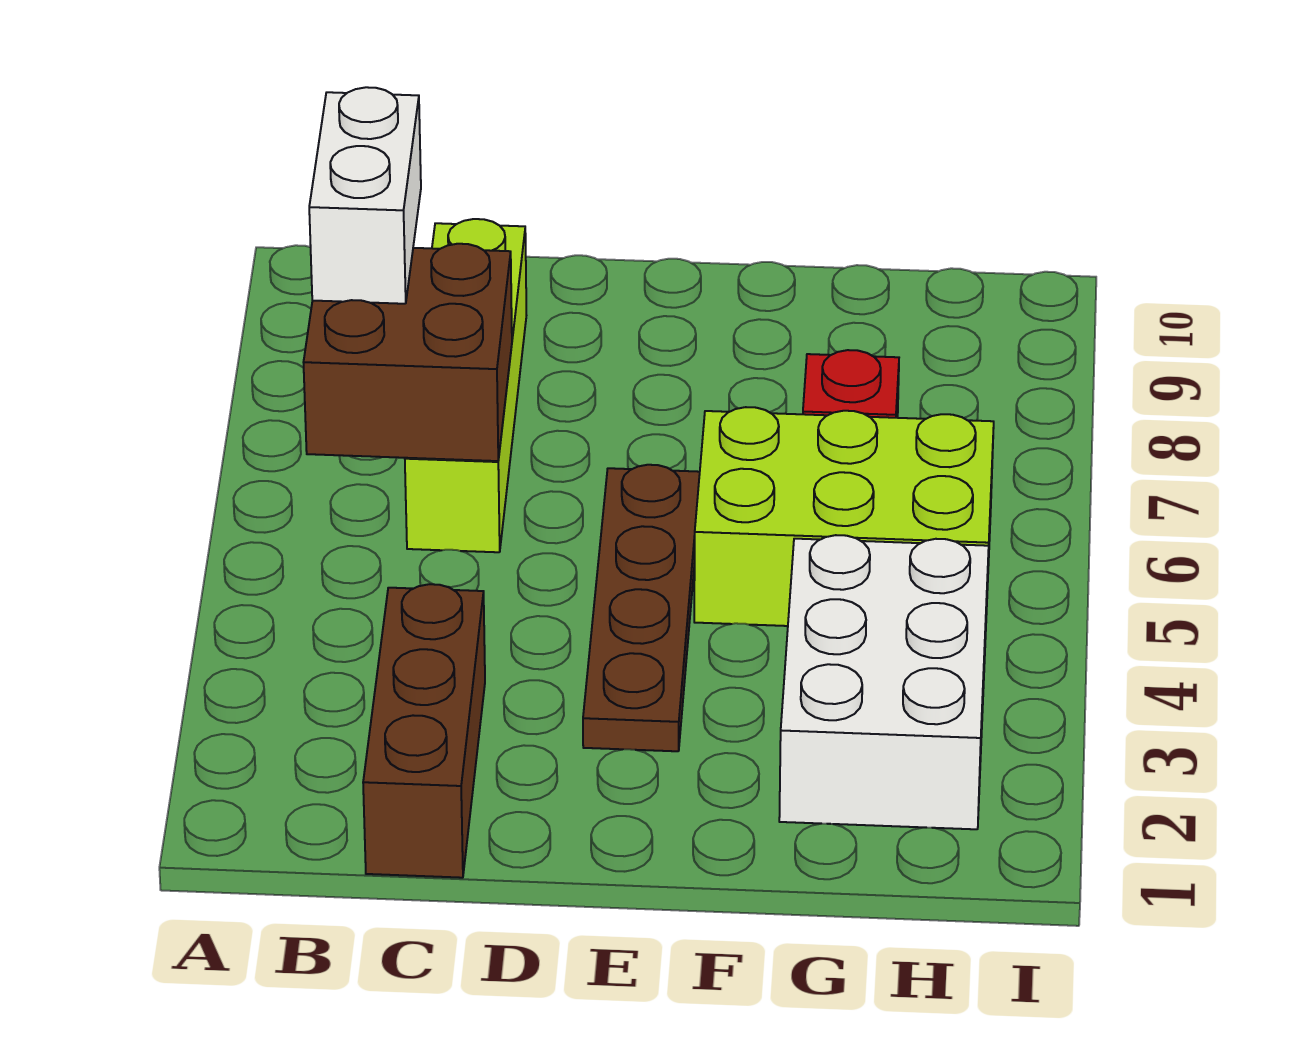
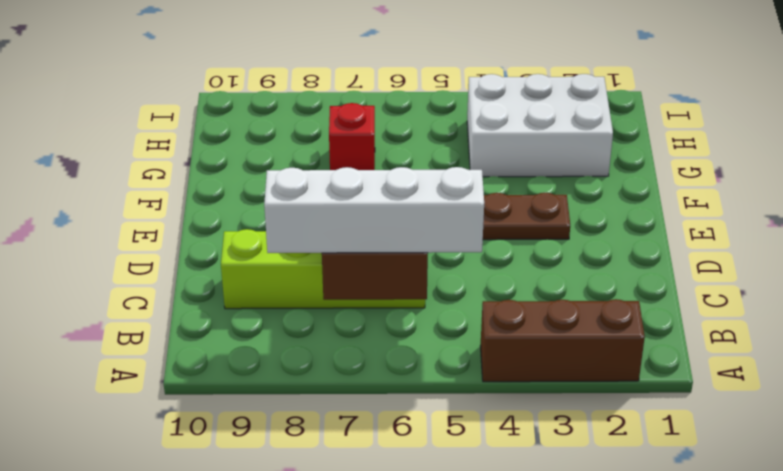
white brick B7:B8 level 3 -> white brick B5:B8 level 3
brown brick C1:C3 level 1 -> brown brick A2:A4 level 1
lime brick F5:H6 level 1 -> none

